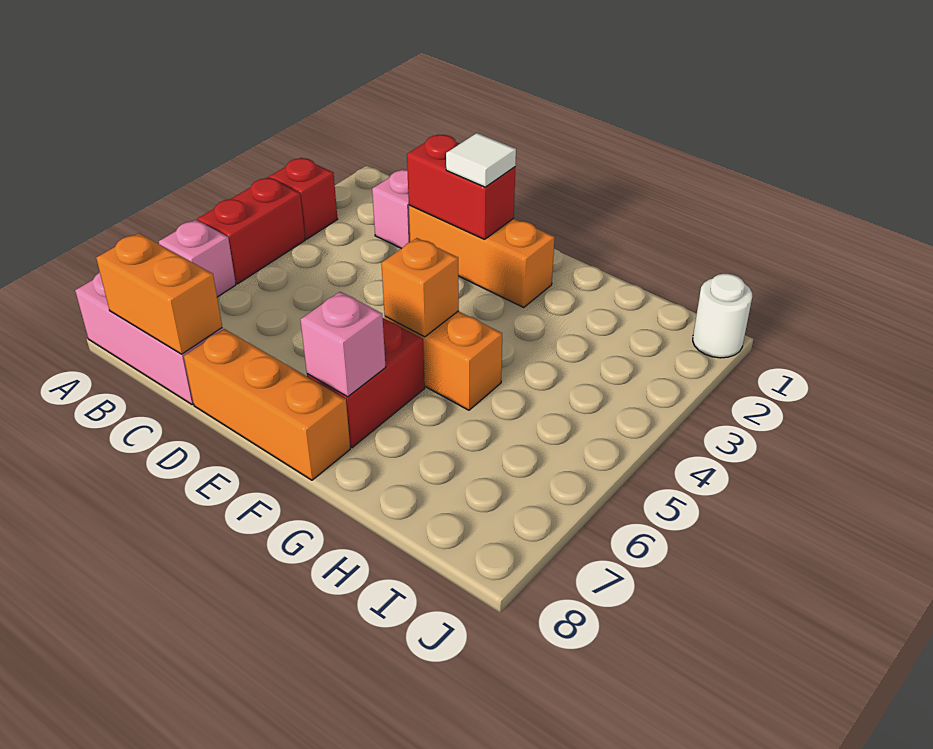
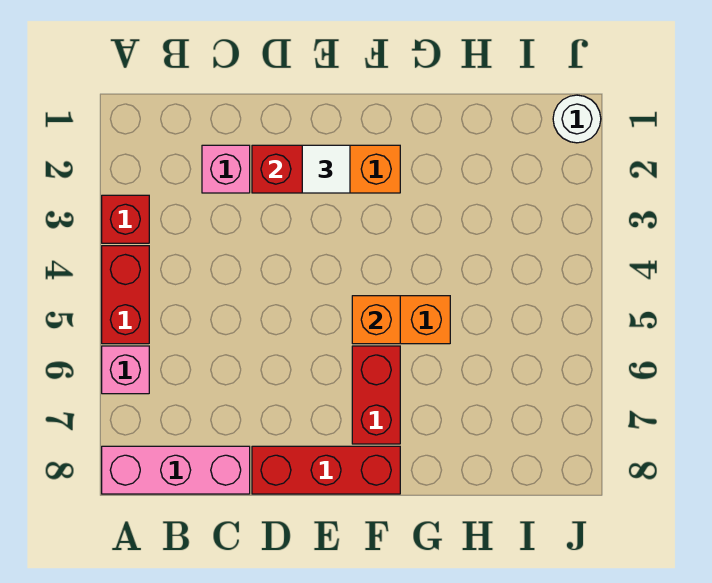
orange brick B8:C8 level 2 -> none
orange brick D8:F8 level 1 -> red brick D8:F8 level 1
pink brick F7 level 2 -> none

